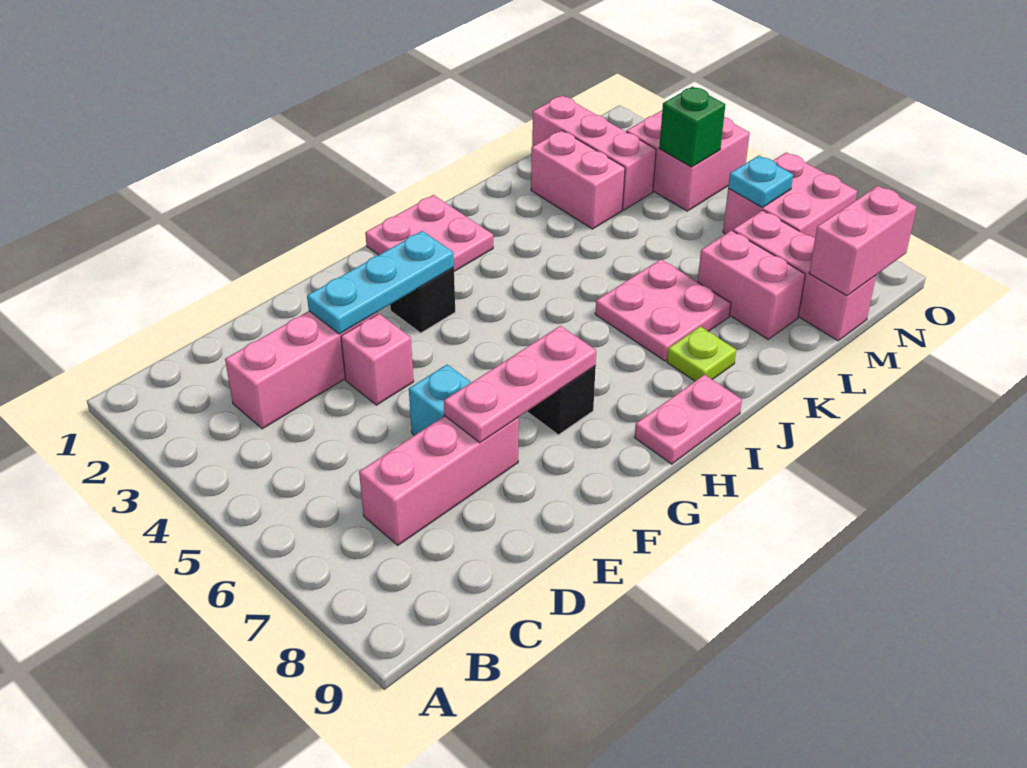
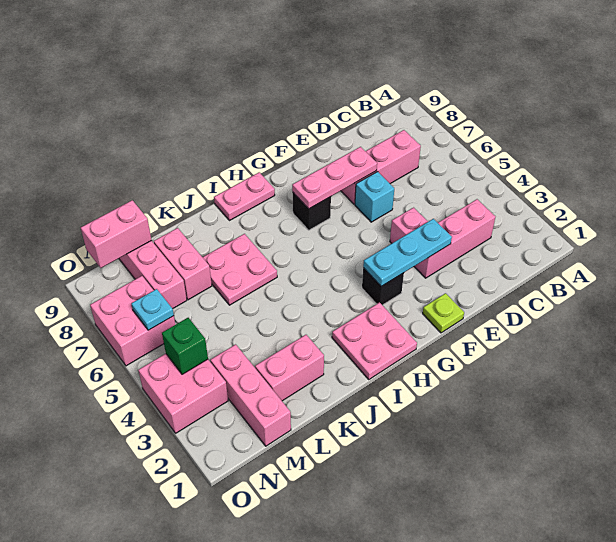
lime plate J8 level 1 -> lime plate F1 level 1
pink brick L2:L3 level 1 -> pink brick K2:L2 level 1

